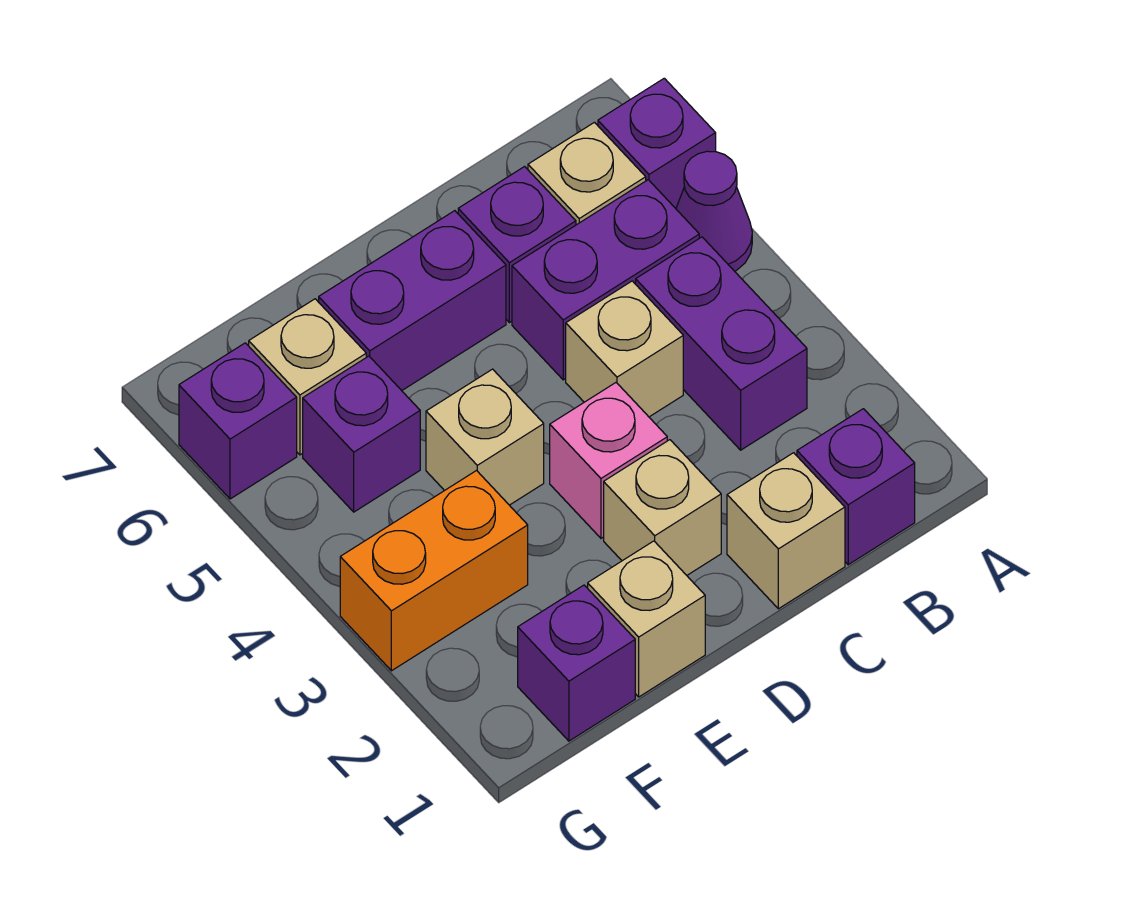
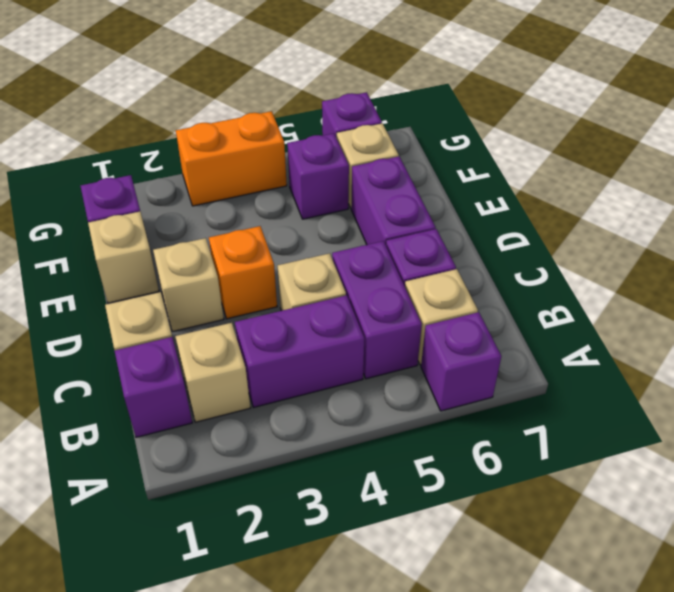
purple cone A5 level 1 -> none
pink brick D3 level 1 -> orange brick D3 level 1
tan brick E4 level 1 -> tan brick B2 level 1
orange brick F3:G3 level 1 -> orange brick G3:G4 level 1

